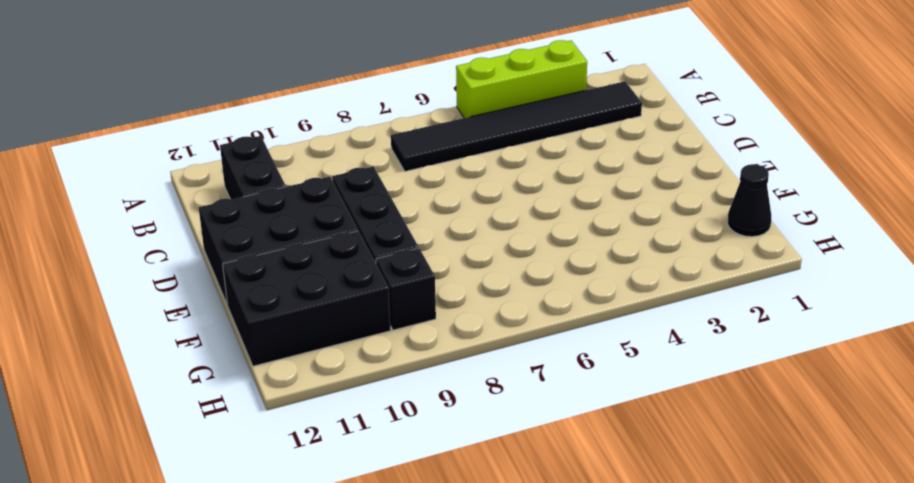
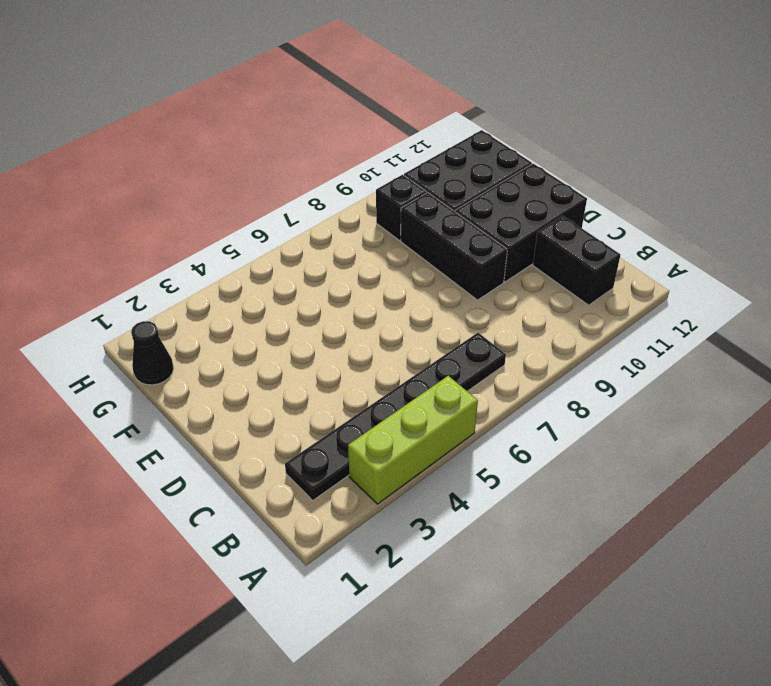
black tile B2:B7 level 1 -> black plate B2:B7 level 1

